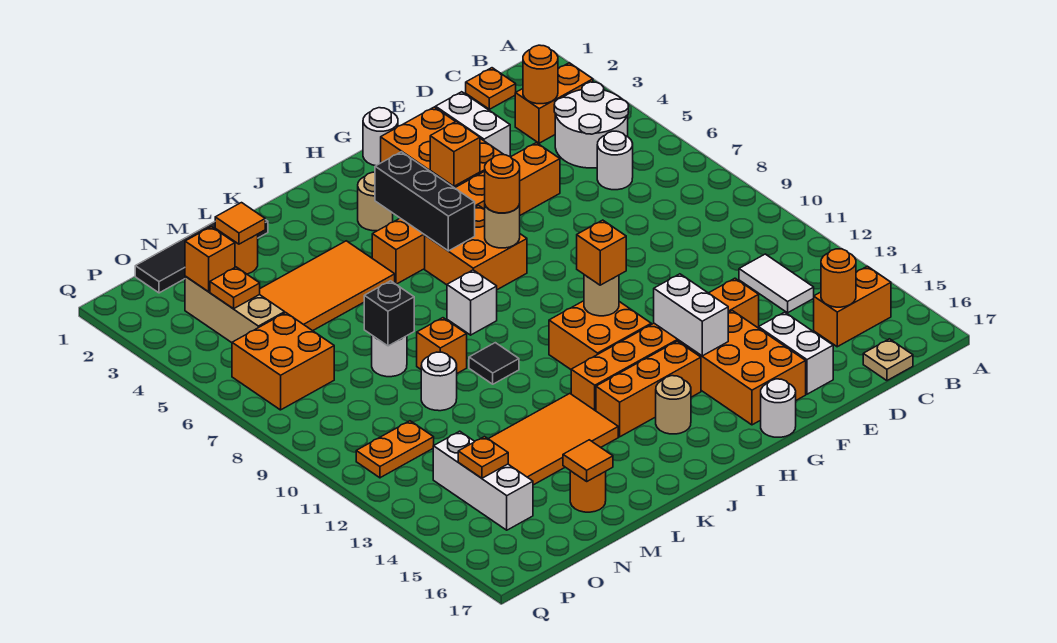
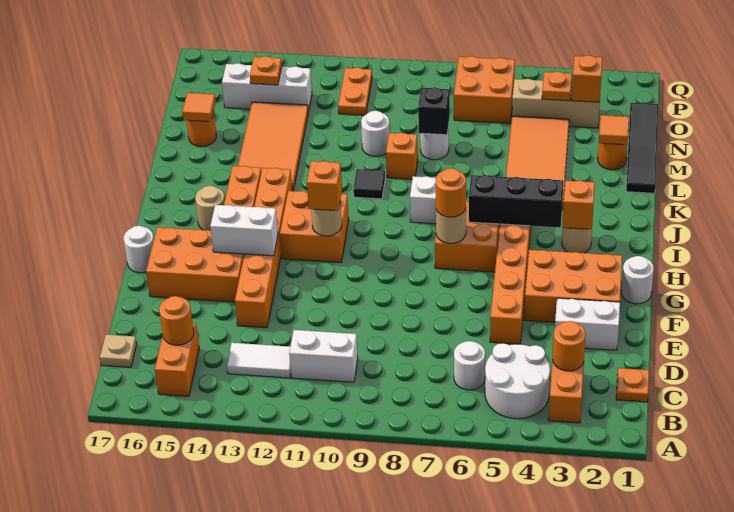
white brick E15:E16 level 1 -> white brick C10:C11 level 1
orange brick G4 level 2 -> orange brick I3 level 2

